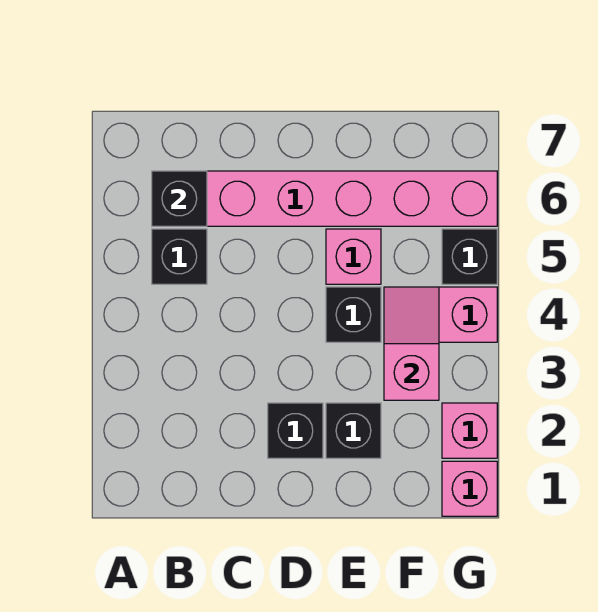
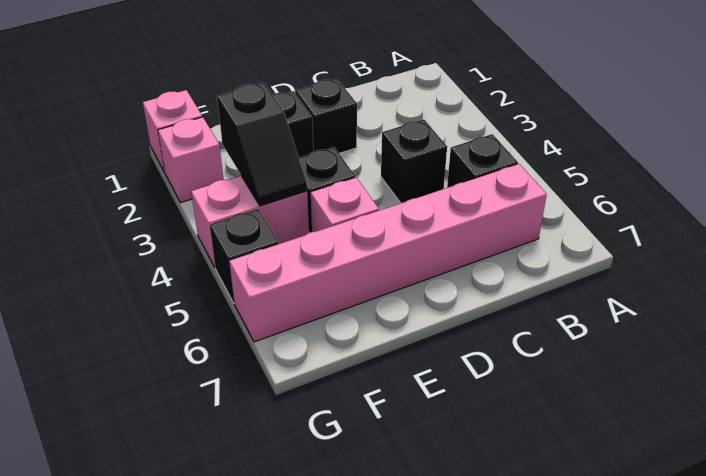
black brick B6 level 2 -> black brick C4 level 1
pink slope F3:F4 level 2 top 3 -> black slope F3:F4 level 2 top 3

